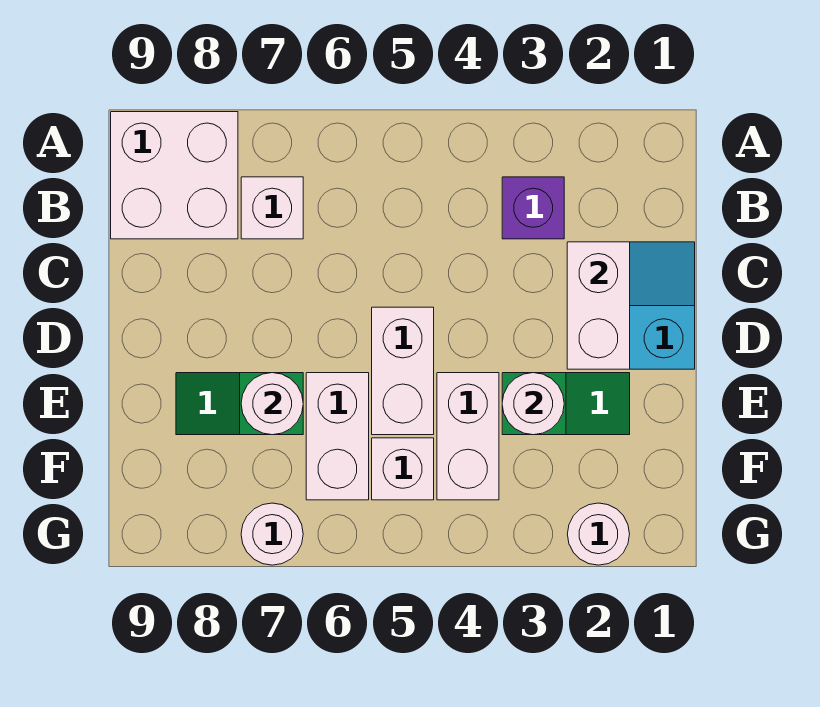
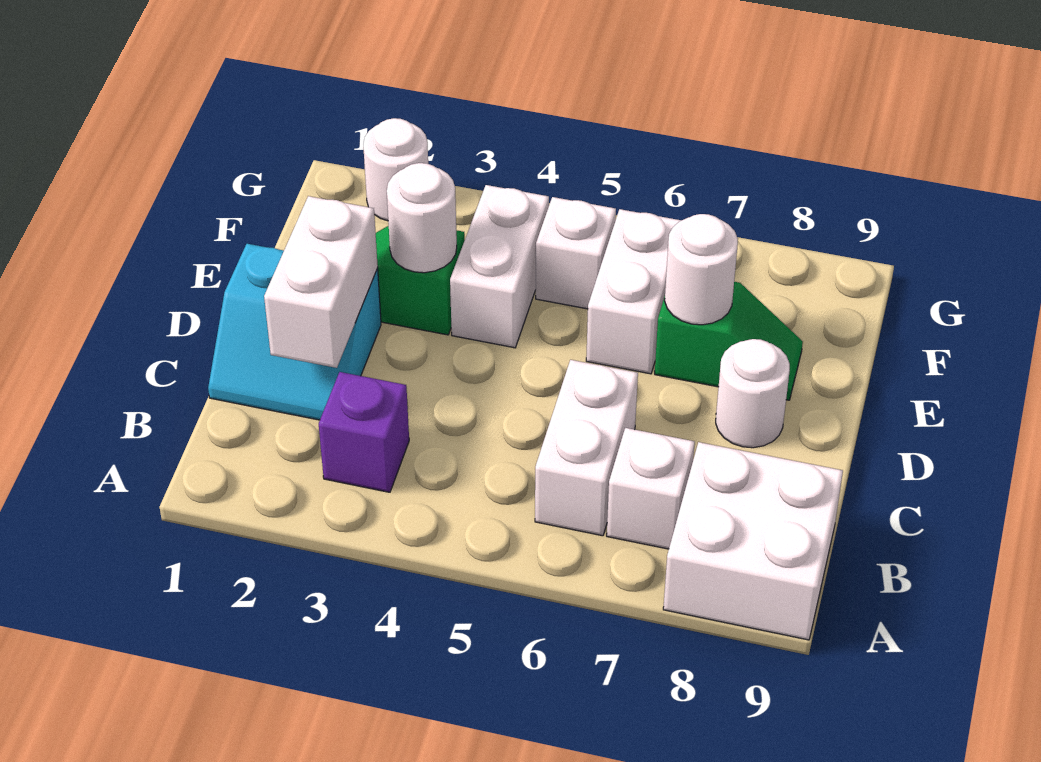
white brick D5:E5 level 1 -> white brick B6:C6 level 1
white round brick G7 level 1 -> white round brick D8 level 1

